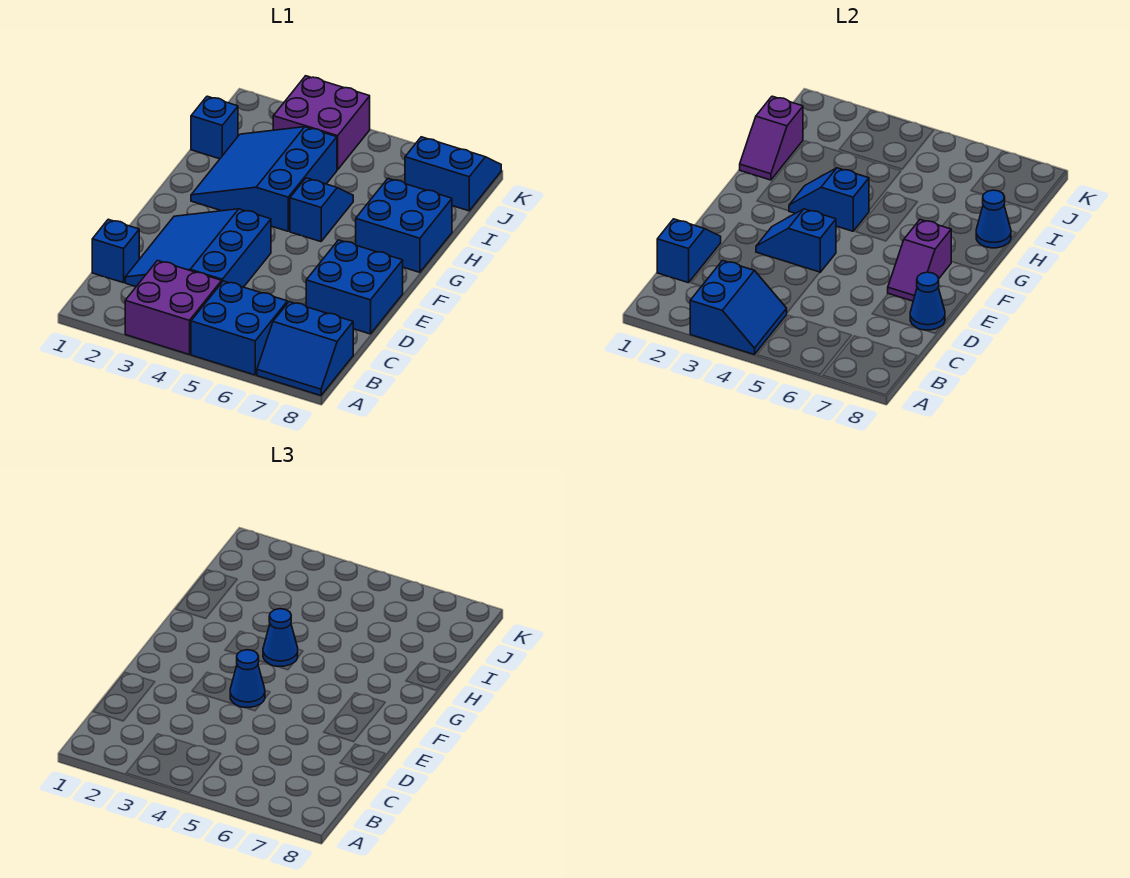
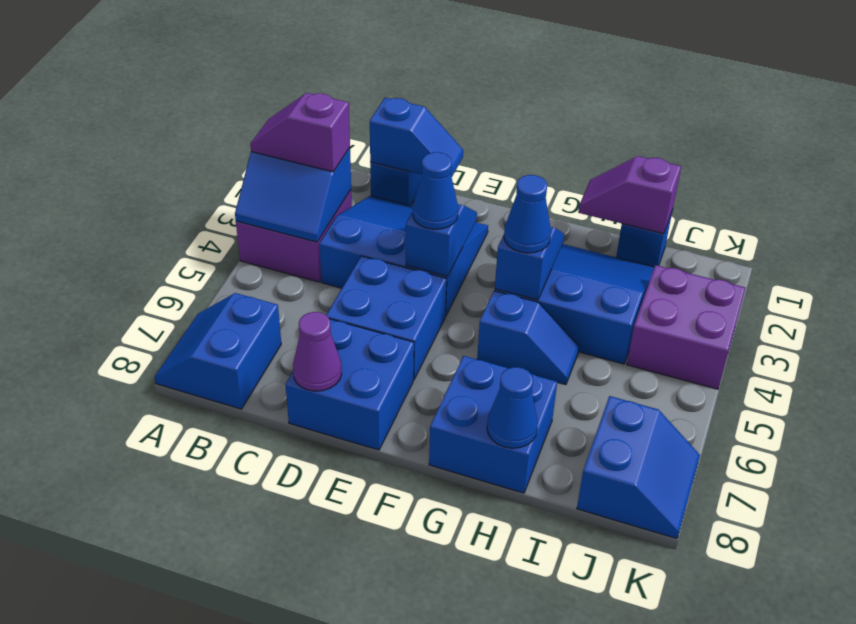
blue brick A5:B6 level 1 -> blue brick D5:E6 level 1
blue cone D8 level 2 -> purple cone D8 level 2
purple slope E7:F7 level 2 top F -> purple slope A3:B3 level 3 top B

